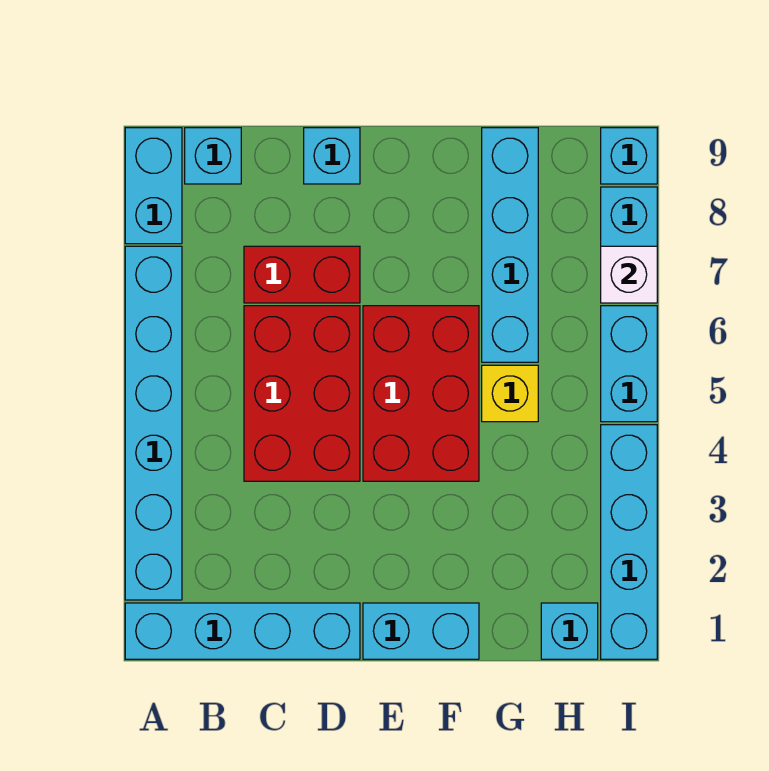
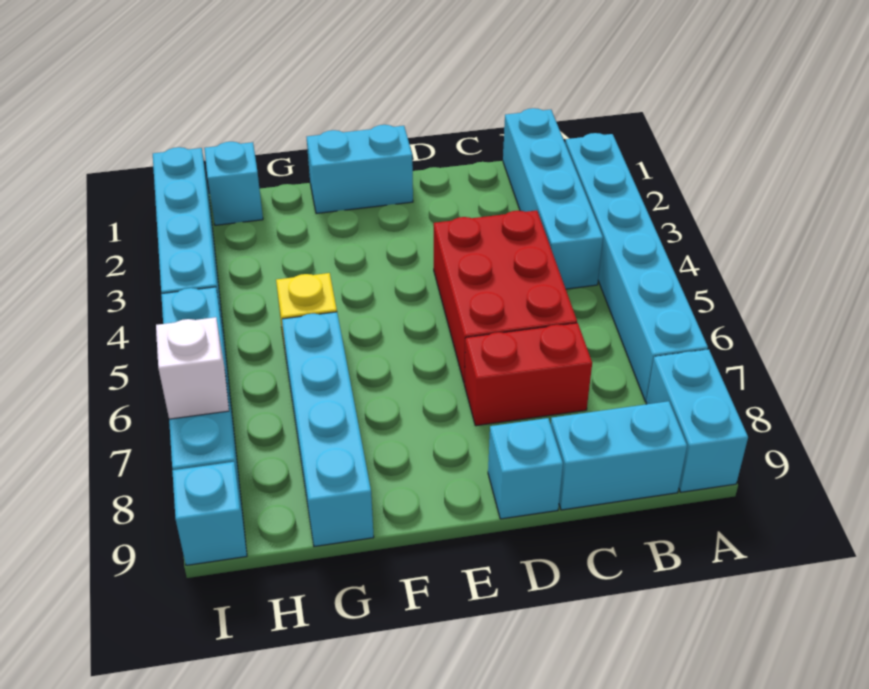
cyan brick A1:D1 level 1 -> cyan brick B1:B4 level 1
cyan brick B9 level 1 -> cyan brick B9:C9 level 1
red brick E4:F6 level 1 -> none

